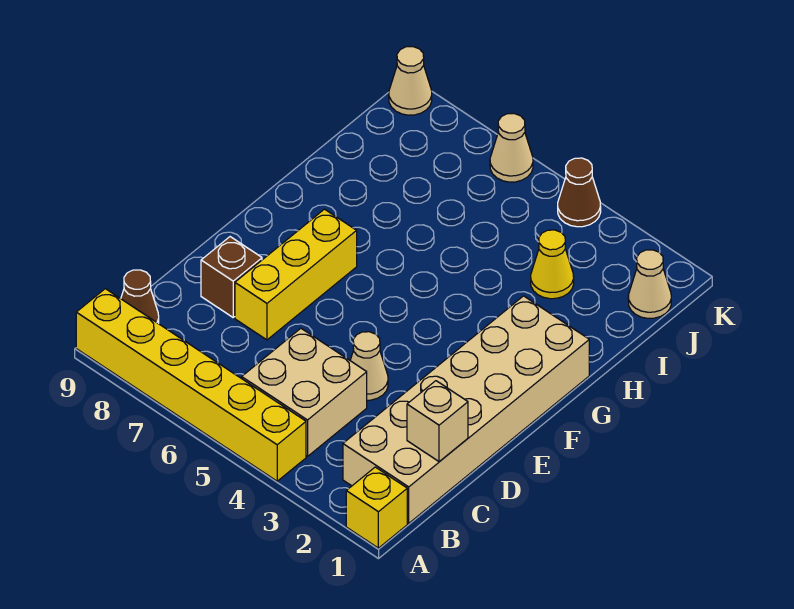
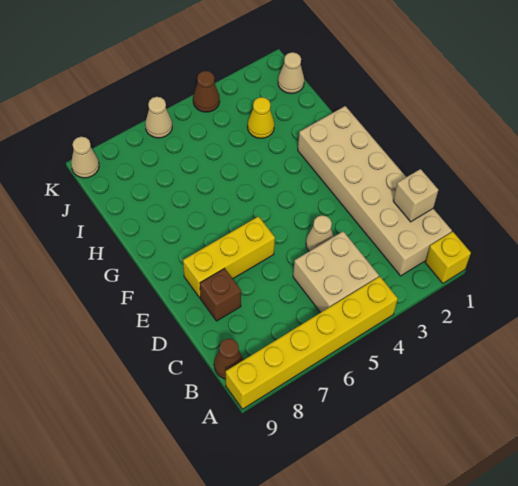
yellow brick D7:F7 level 1 -> yellow brick E6:E8 level 1

